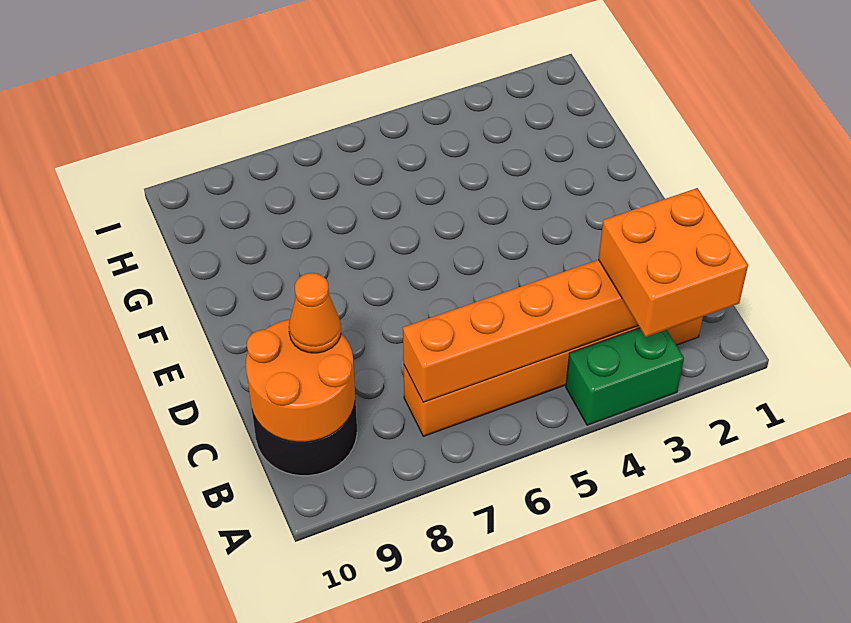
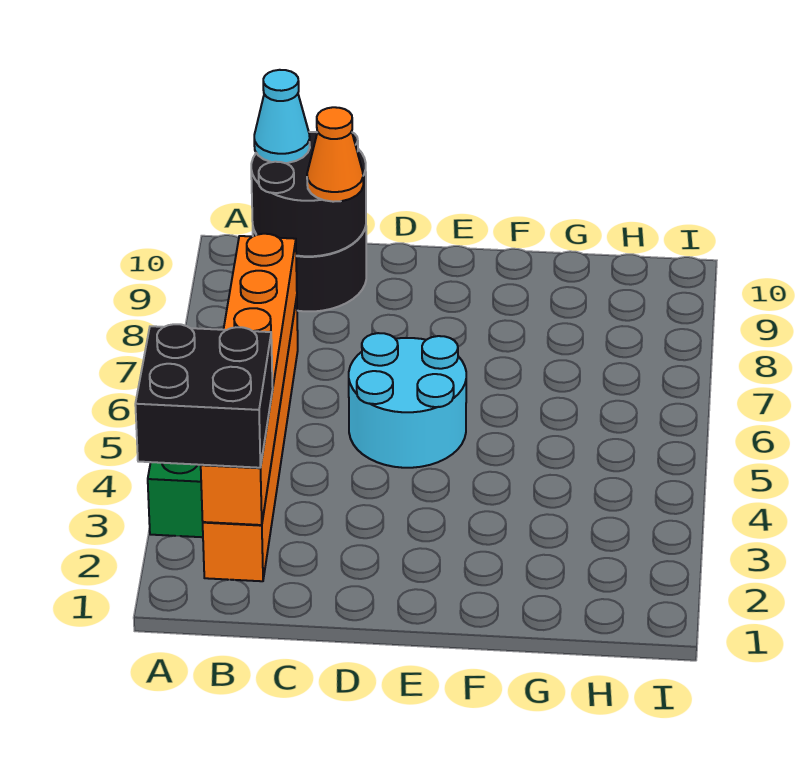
orange brick A2:B3 level 3 -> black brick A2:B3 level 3
orange round brick B9:C10 level 2 -> black round brick B9:C10 level 2
none -> cyan cone B10 level 3
none -> cyan round brick D5:E6 level 1

